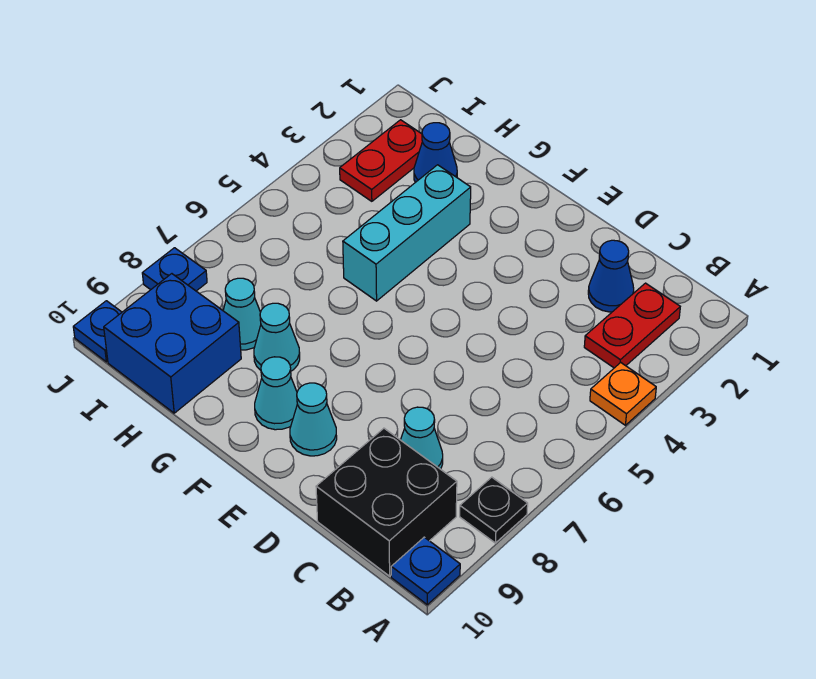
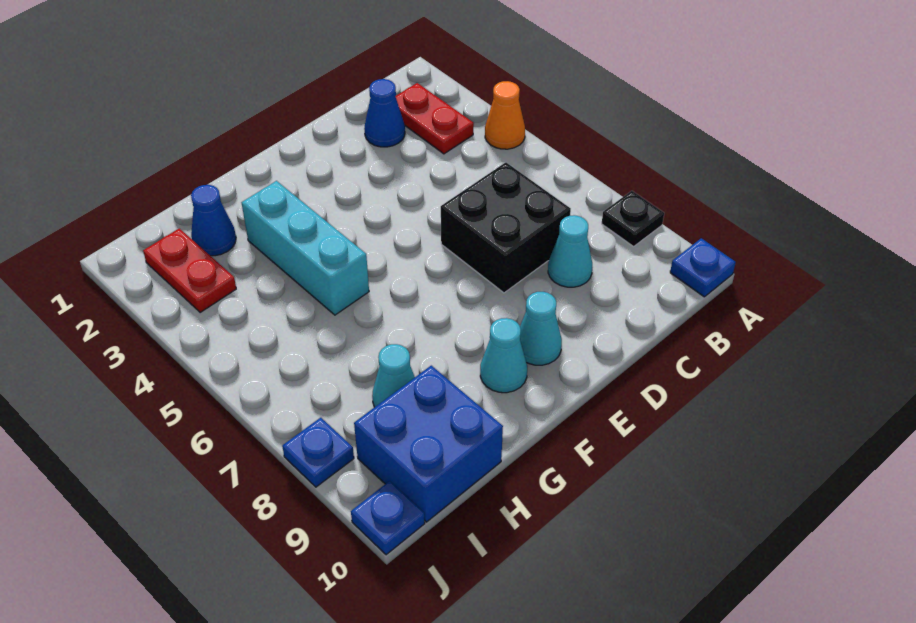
orange plate A4 level 1 -> orange cone A4 level 1
black brick B9:C10 level 1 -> black brick C6:D7 level 1
cyan cone G8 level 1 -> none

